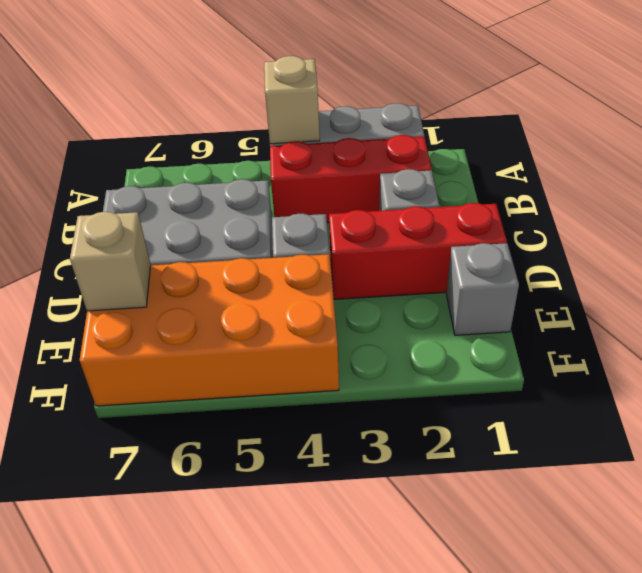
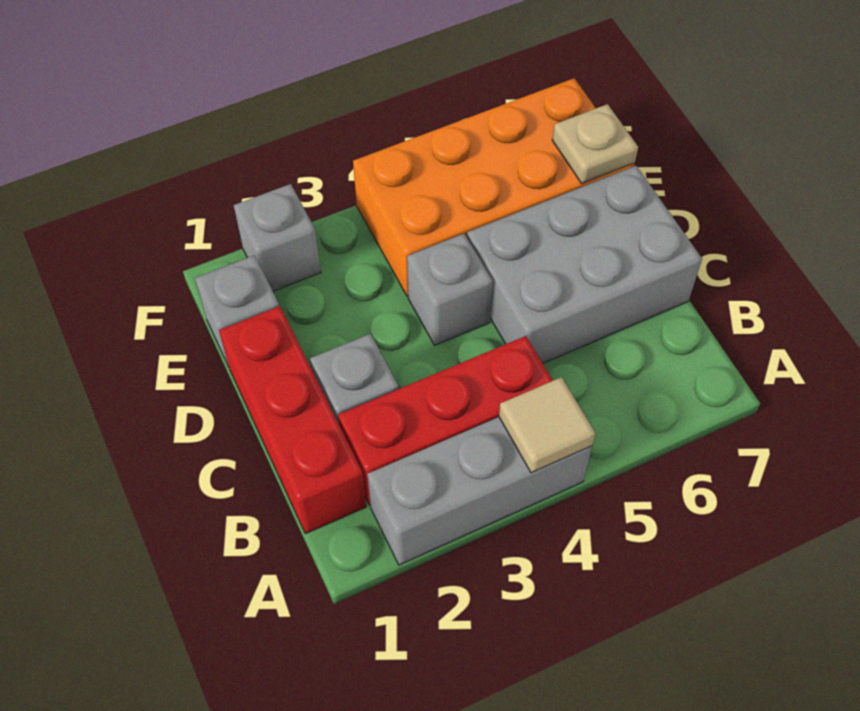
tan brick A4 level 2 -> tan tile A4 level 2
red brick D1:D3 level 1 -> red brick B1:D1 level 1
tan brick E7 level 2 -> tan plate E7 level 2
none -> grey brick F2 level 1

